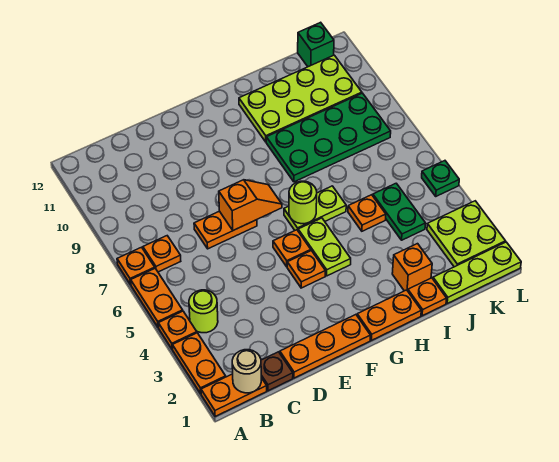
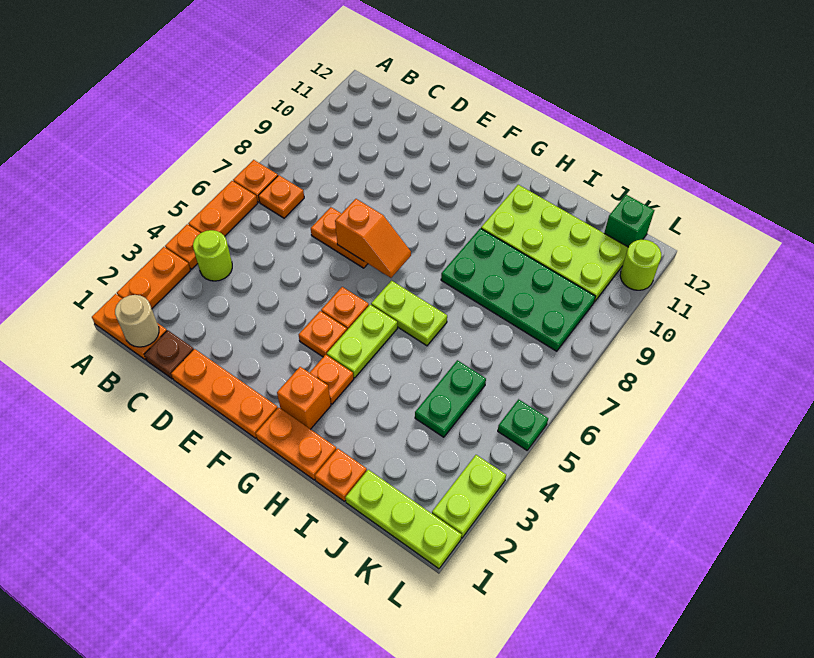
lime round brick G6 level 2 -> lime round brick L11 level 1
orange brick I2 level 1 -> orange brick G2 level 1
orange plate I5 level 1 -> orange plate G3 level 1
lime plate K2:L3 level 1 -> lime plate L2:L3 level 1

